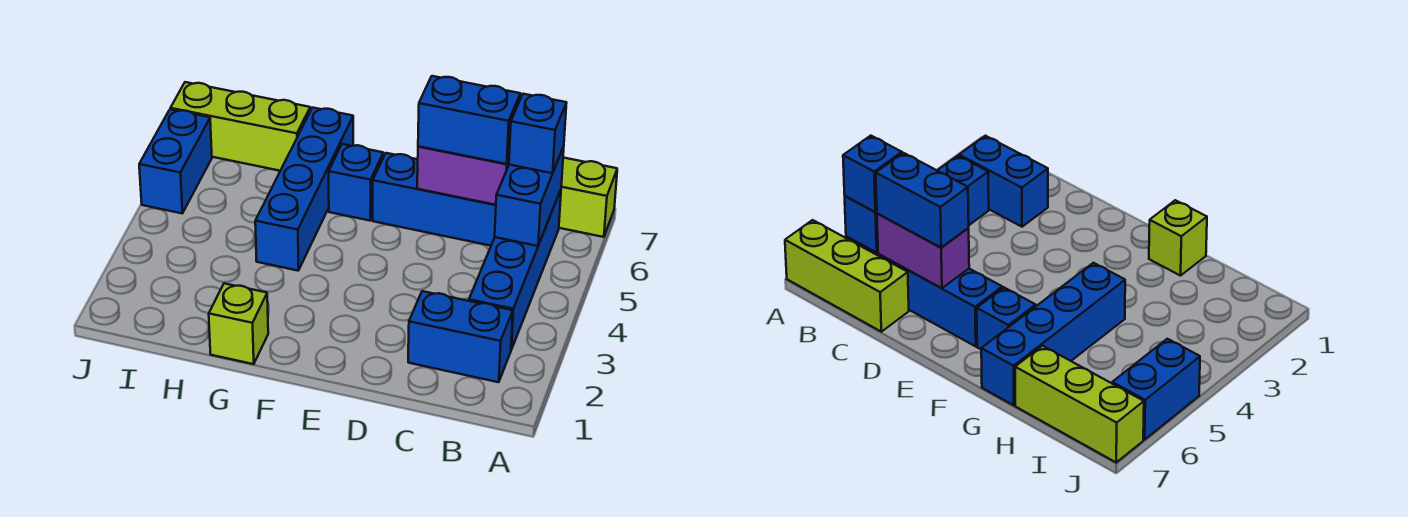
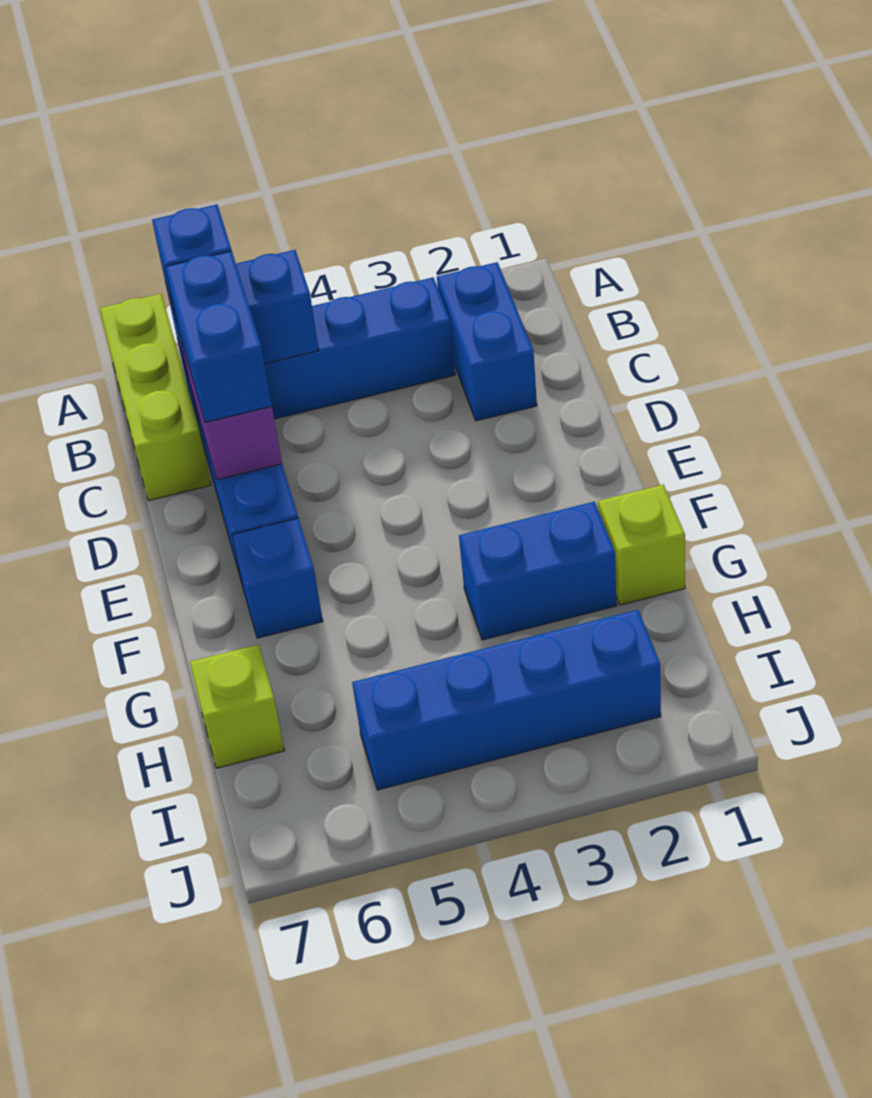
blue brick G4:G7 level 1 -> blue brick I2:I5 level 1
lime brick H7:J7 level 1 -> lime brick H7 level 1
blue brick J5:J6 level 1 -> blue brick G2:G3 level 1

